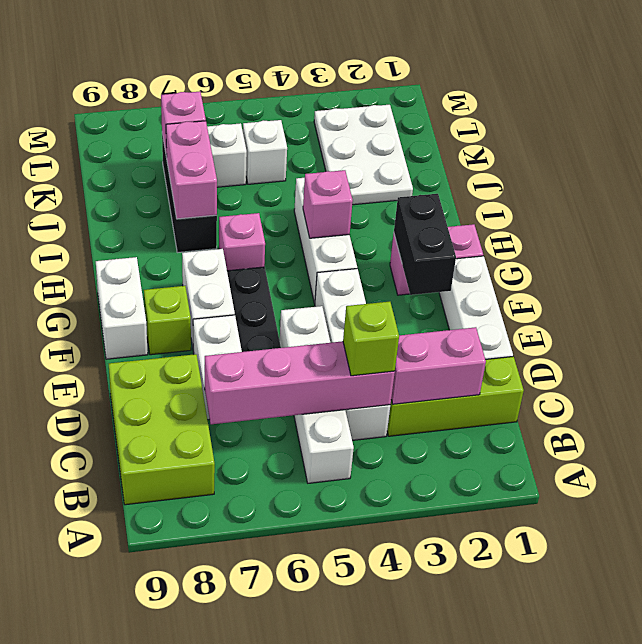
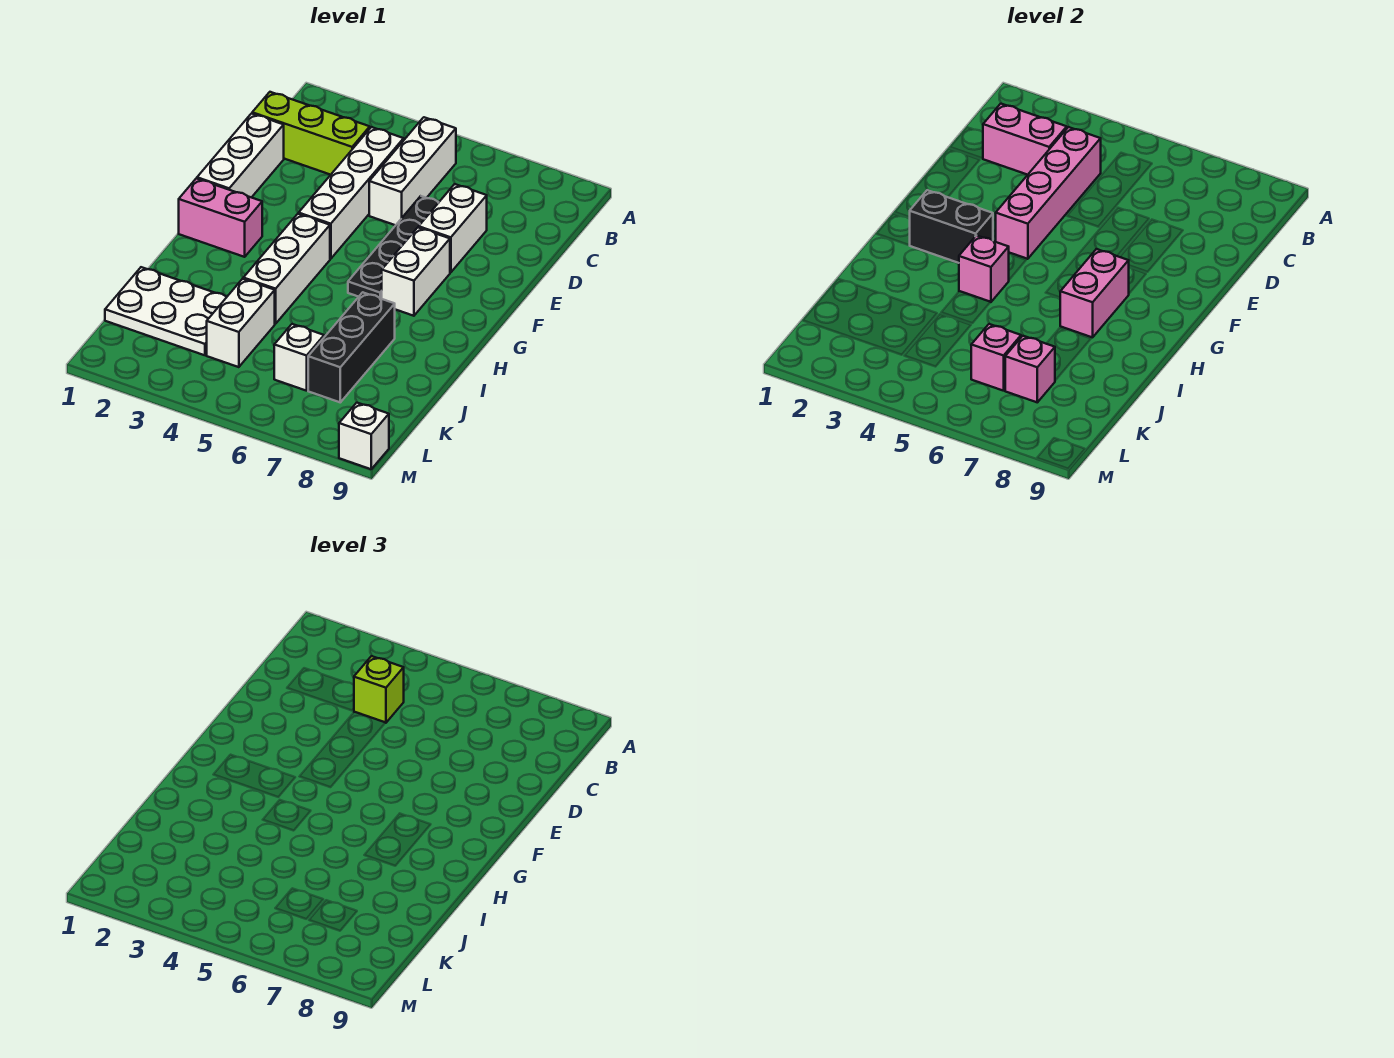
white brick B5:E5 level 1 -> white brick B5:D5 level 1
lime brick B8:D9 level 1 -> none
pink brick C4:C7 level 2 -> pink brick C4:F4 level 2
black brick F2:G2 level 2 -> black brick G2:G3 level 2
lime brick F8 level 1 -> none
white brick F9:G9 level 1 -> white brick J4:K4 level 1
pink brick H6 level 1 -> pink brick K6 level 2
pink brick I7:J7 level 2 -> pink brick G7:H7 level 2
white plate J2:L3 level 1 -> white plate J1:K3 level 1
white brick K5 level 1 -> white brick M9 level 1

